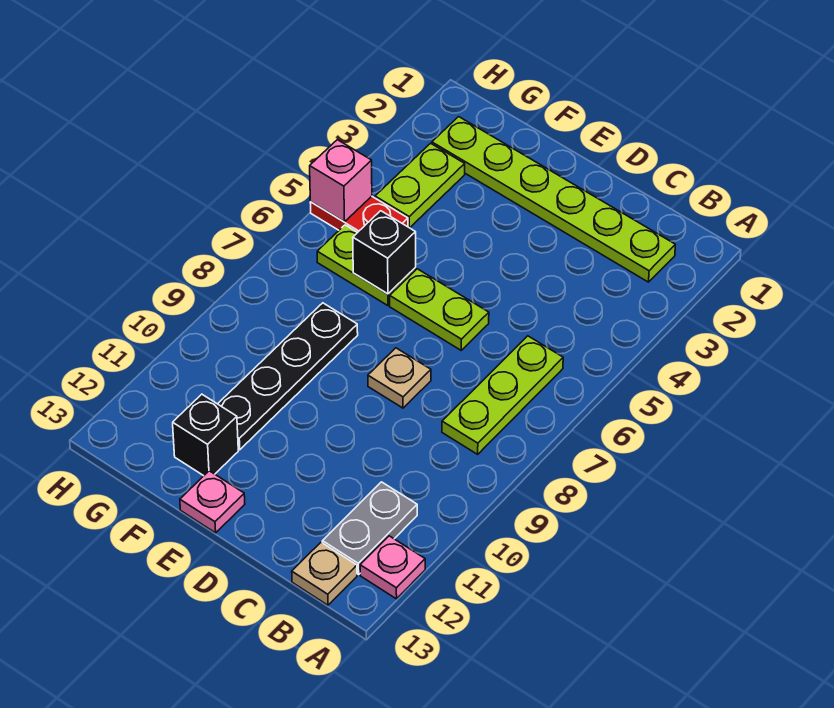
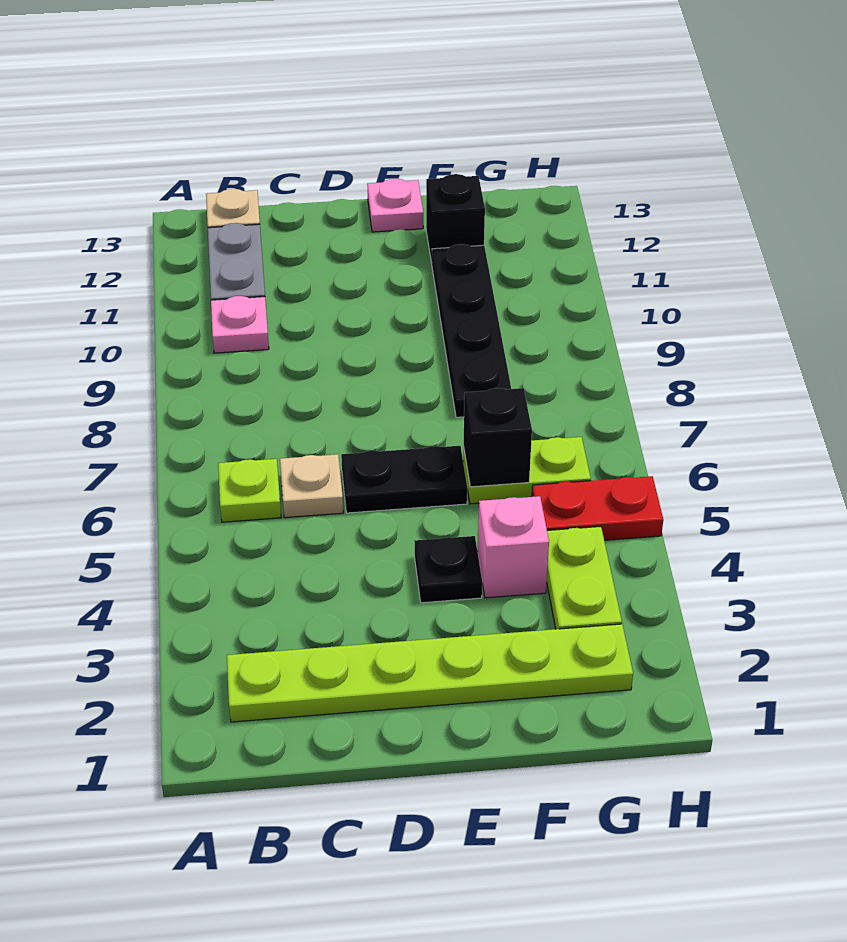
pink plate A12 level 1 -> pink plate B10 level 1
lime plate B6:B8 level 1 -> lime plate B6 level 1
lime plate D6:E6 level 1 -> black plate D6:E6 level 1
tan plate D8 level 1 -> tan plate C6 level 1
none -> black plate E4 level 1
pink brick H5 level 2 -> pink brick F4 level 1

